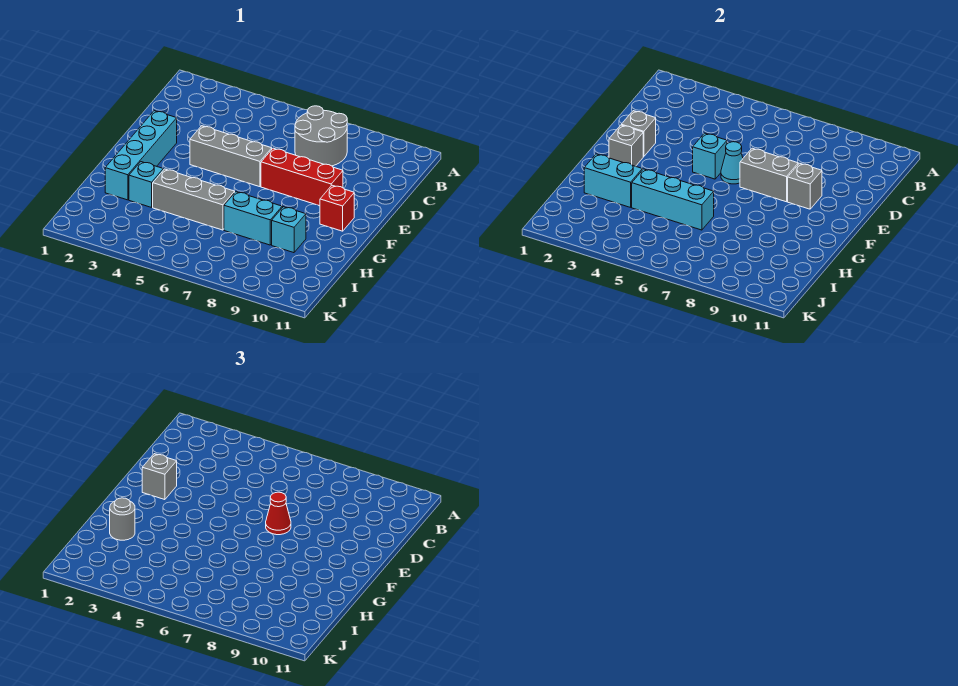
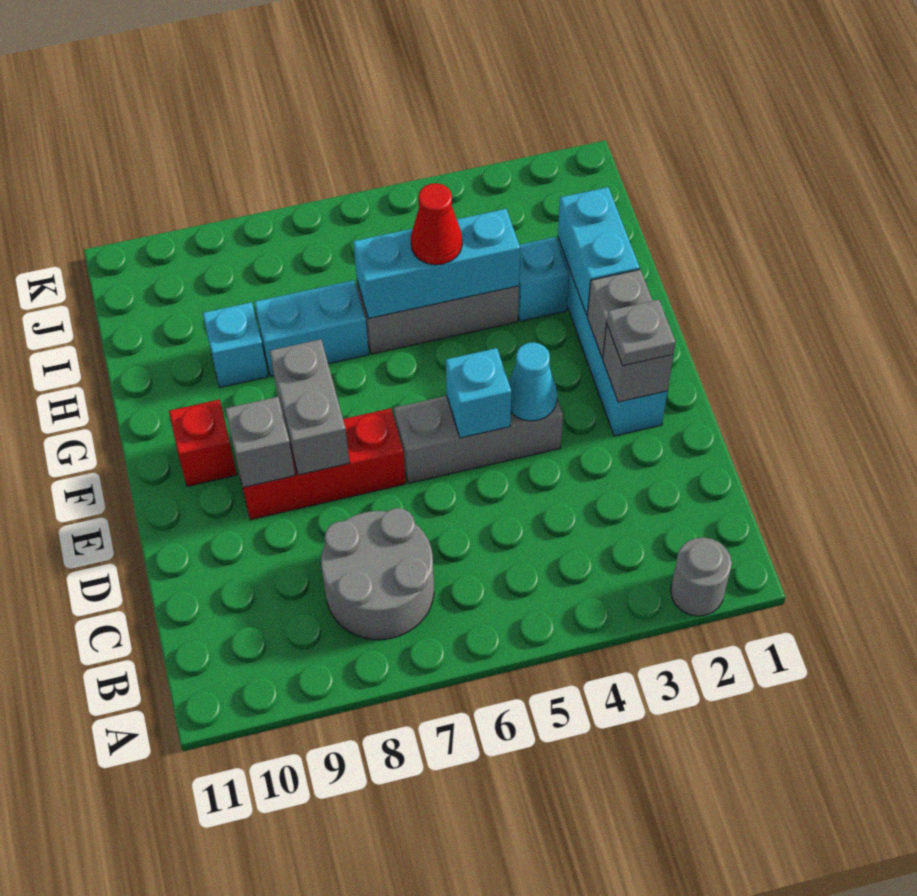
grey brick E2 level 3 -> grey plate E2 level 3
cyan cone E6 level 2 -> cyan cone E4 level 2
grey brick E7:E8 level 2 -> grey brick E8:F8 level 2
red cone E7 level 3 -> red cone H5 level 3
cyan brick H2:H3 level 2 -> cyan brick G2:H2 level 2
grey round brick H2 level 3 -> grey round brick A2 level 1

